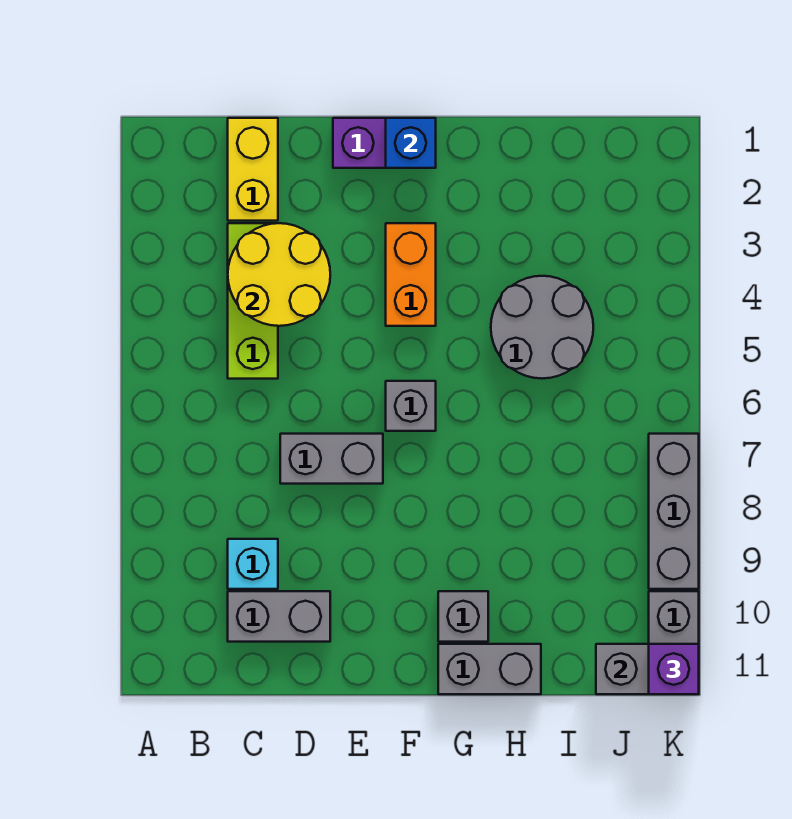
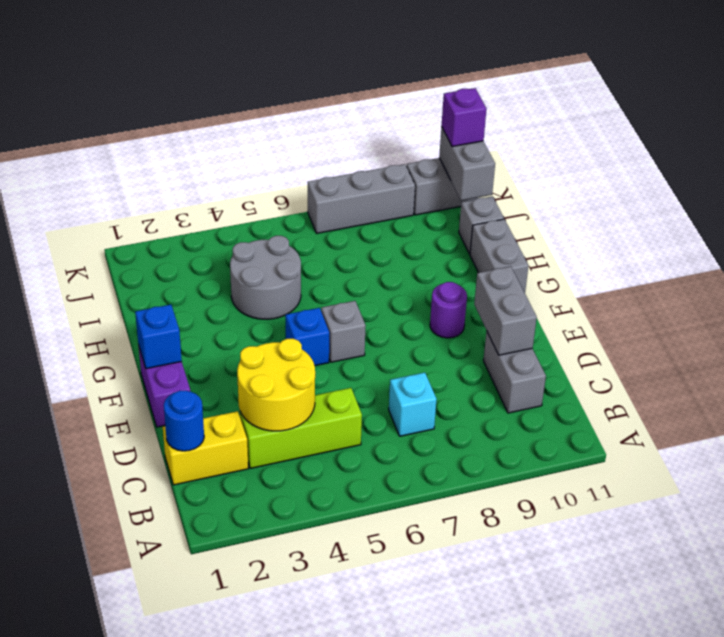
none -> blue round brick C1 level 2
cyan brick C9 level 1 -> cyan brick C7 level 1
grey brick D7:E7 level 1 -> grey brick D10:E10 level 2
orange brick F3:F4 level 1 -> none
none -> blue brick F5 level 1
none -> purple round brick F9 level 1
grey brick G10 level 1 -> grey brick I11 level 1

